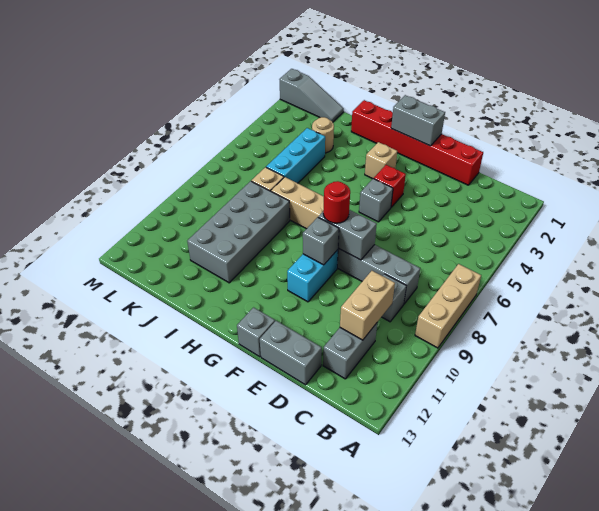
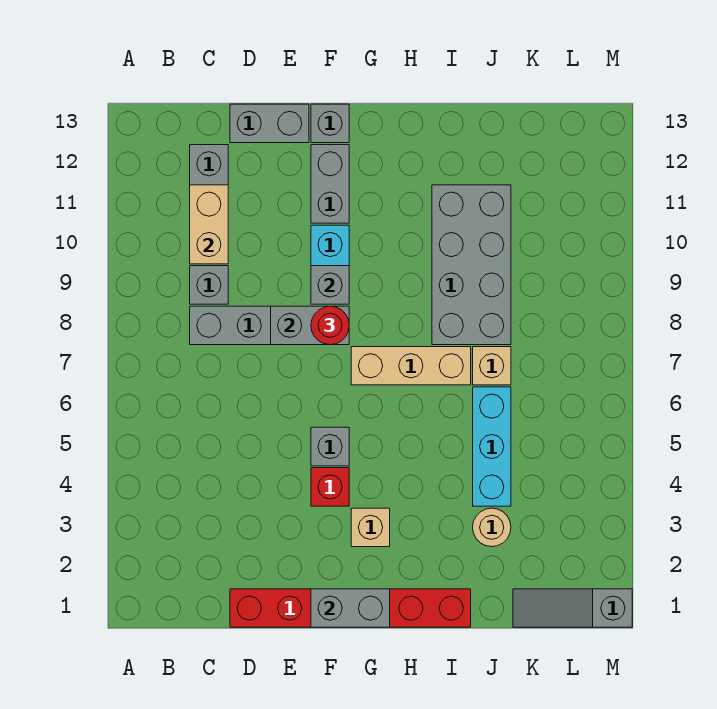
tan brick A7:A9 level 1 -> none
none -> grey brick F11:F12 level 1

